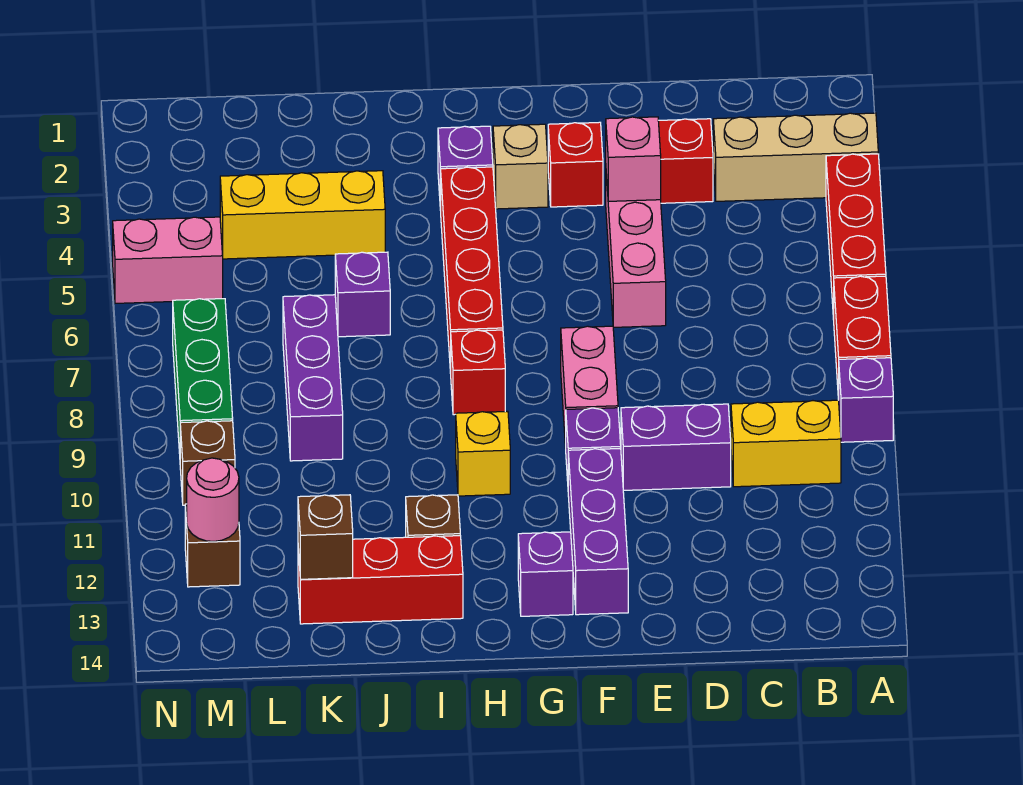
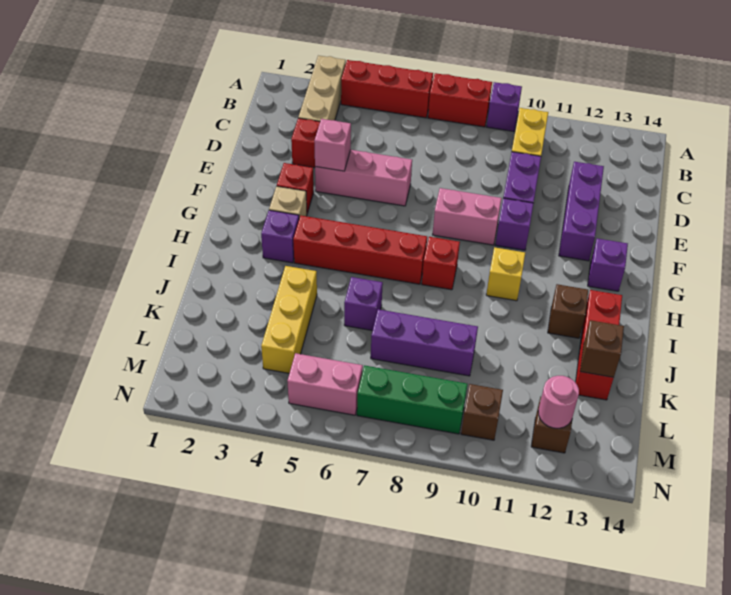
purple brick F11:F13 level 1 -> purple brick D12:F12 level 1
pink brick M5:N5 level 1 -> pink brick M5:M6 level 1

